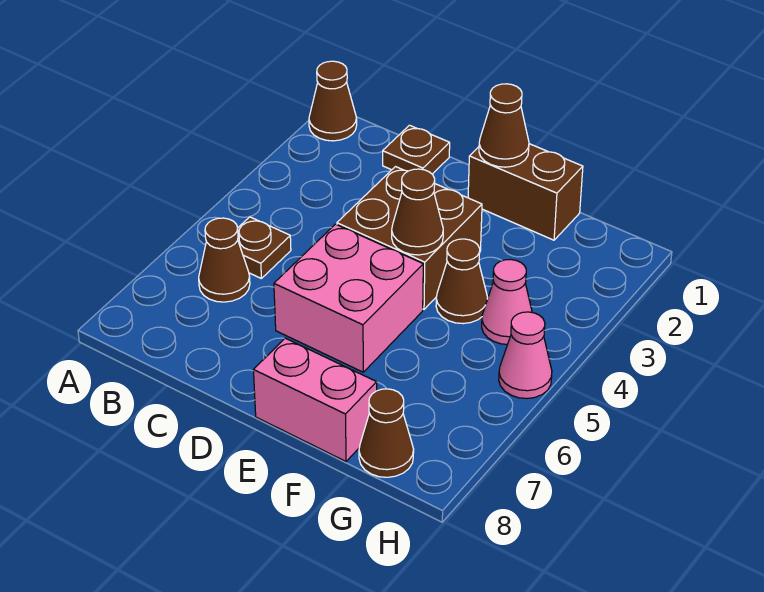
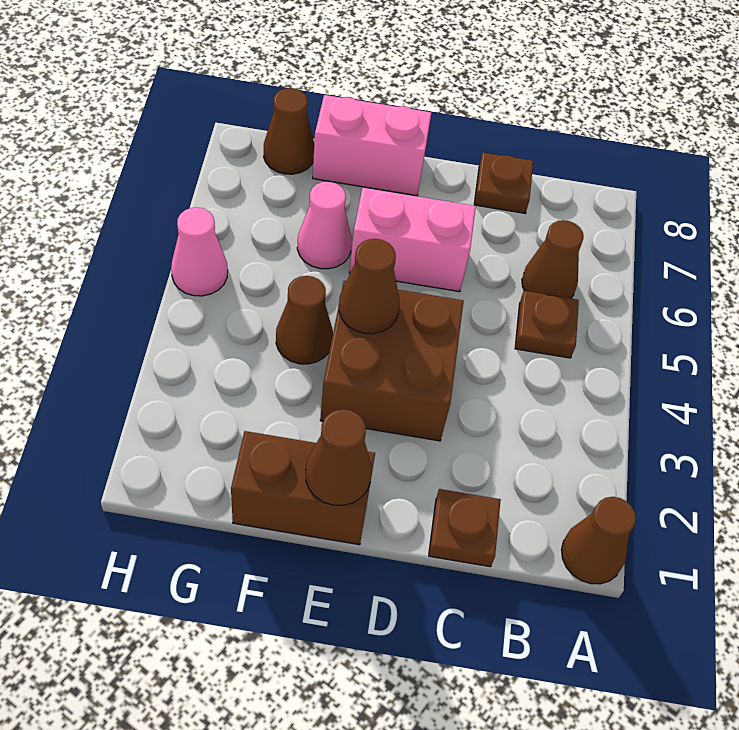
none -> brown plate C8 level 1
pink brick D5:E6 level 1 -> pink brick D6:E6 level 1
pink cone G4 level 1 -> pink cone F6 level 1

